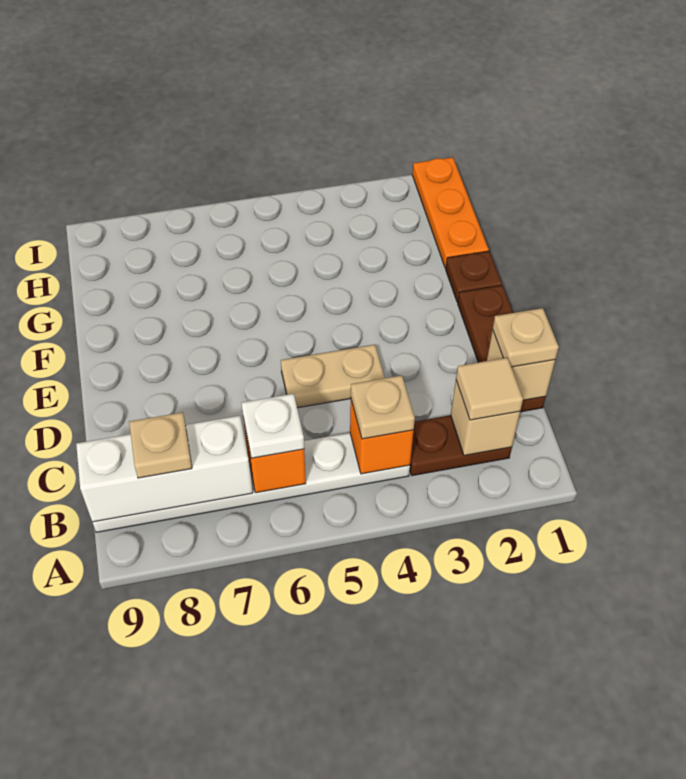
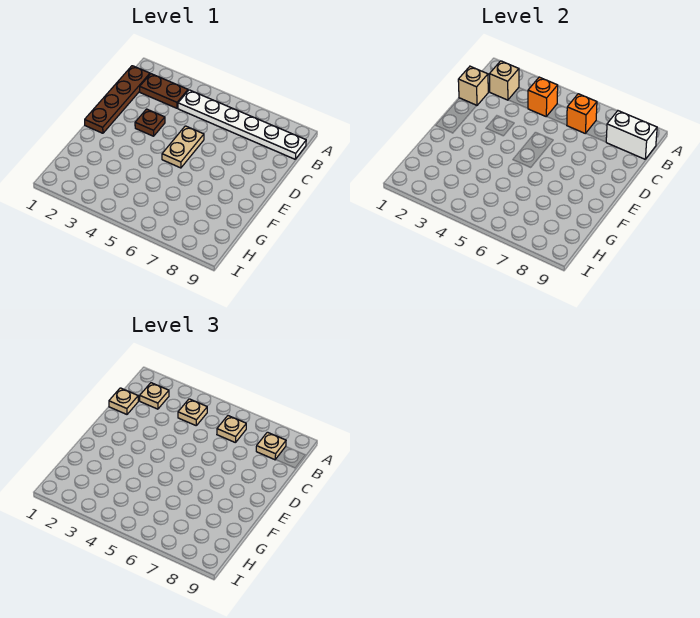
tan tile B2 level 3 -> tan plate B2 level 3
white plate B6 level 3 -> tan plate B6 level 3
white brick B7:B9 level 2 -> white brick B8:B9 level 2
brown plate C1:E1 level 1 -> brown plate B1:E1 level 1
tan plate D4:D5 level 1 -> tan plate D5:E5 level 1
brown plate F1 level 1 -> brown plate D3 level 1
orange plate G1:I1 level 1 -> none

